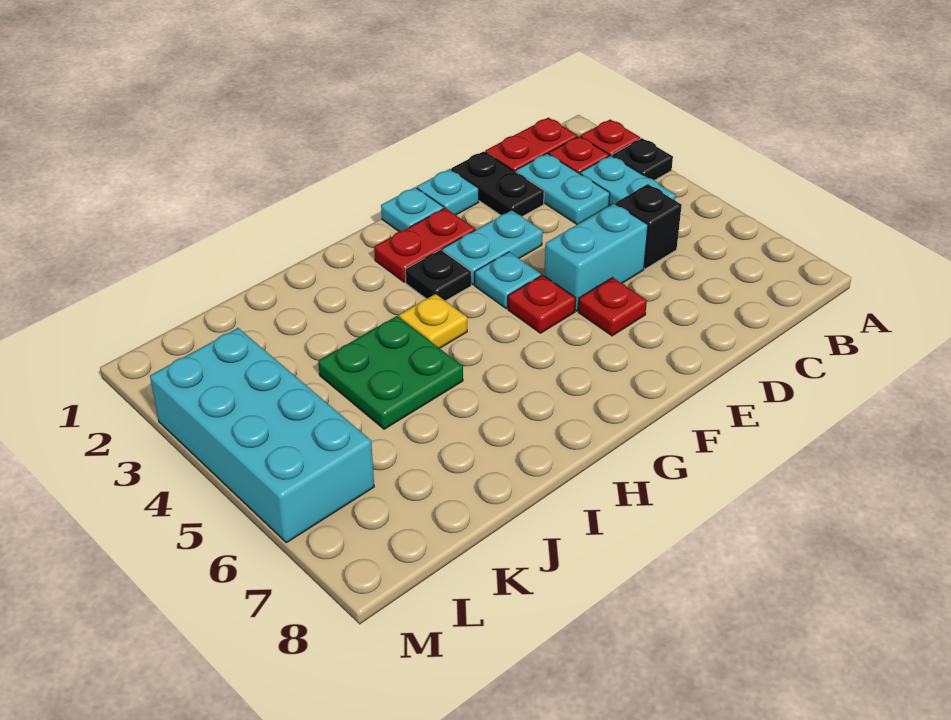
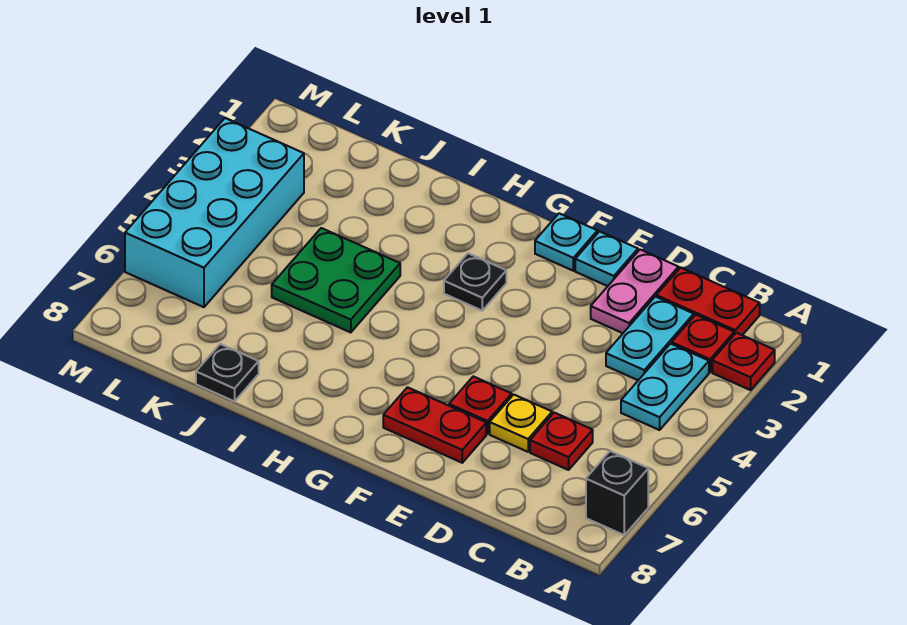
black plate A3 level 1 -> black plate J8 level 1
black brick C5 level 1 -> black brick A7 level 1
black plate D1:D2 level 1 -> pink plate D1:D2 level 1
cyan brick D5:E5 level 1 -> none
cyan plate E3:F3 level 1 -> none
red plate F2:G2 level 1 -> red plate E7:F7 level 1
cyan plate F4 level 1 -> none
red plate F5 level 1 -> red plate C6 level 1
yellow plate H4 level 1 -> yellow plate D6 level 1

